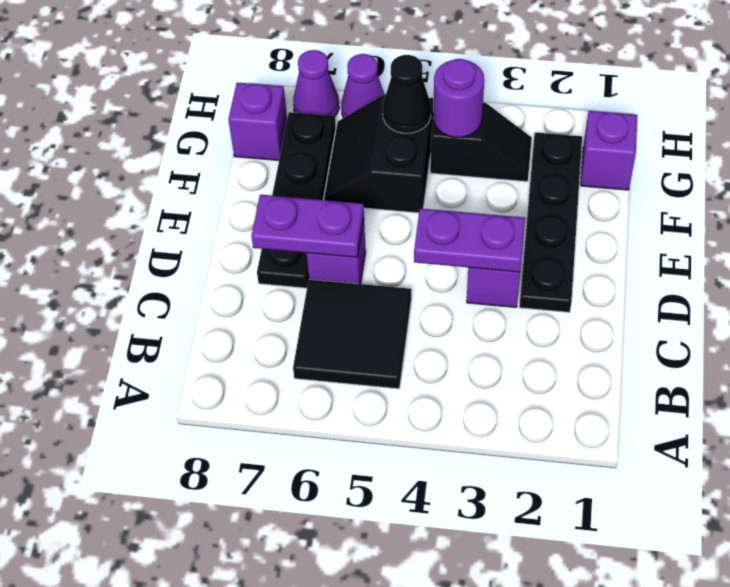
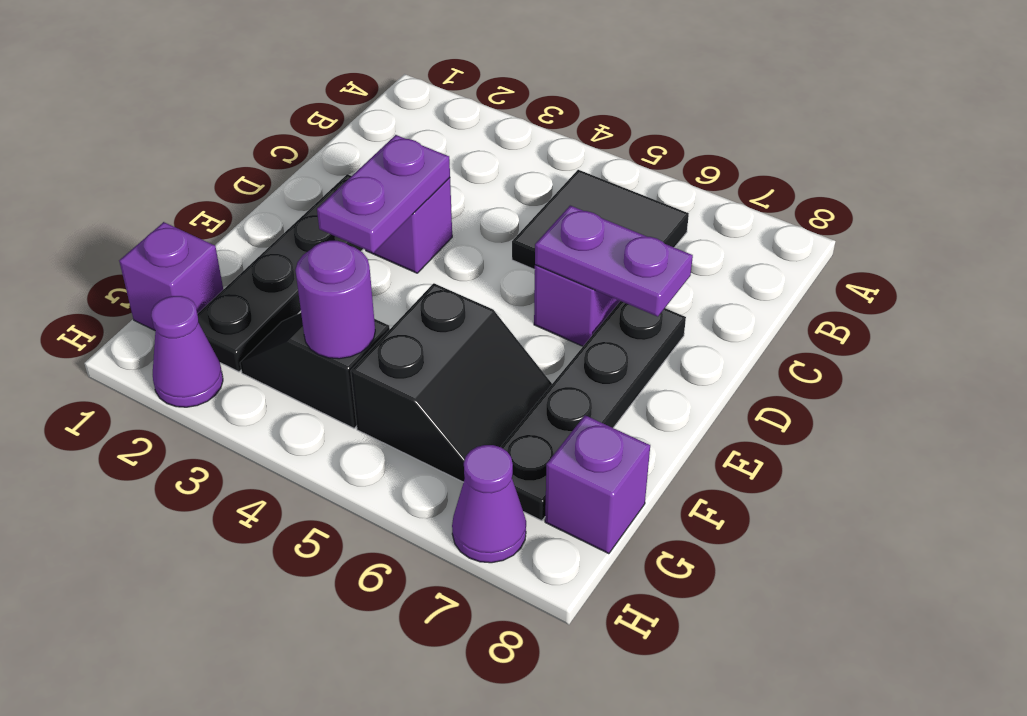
purple plate D3:D4 level 2 -> purple plate D3:E3 level 2
black cone G5 level 2 -> none
purple cone H6 level 1 -> purple cone H2 level 1

